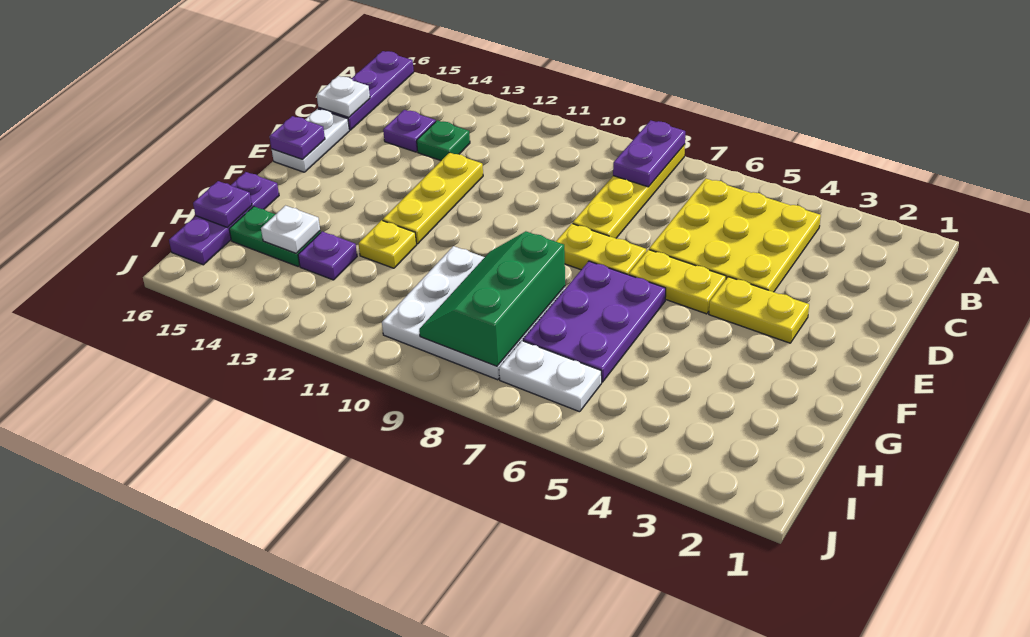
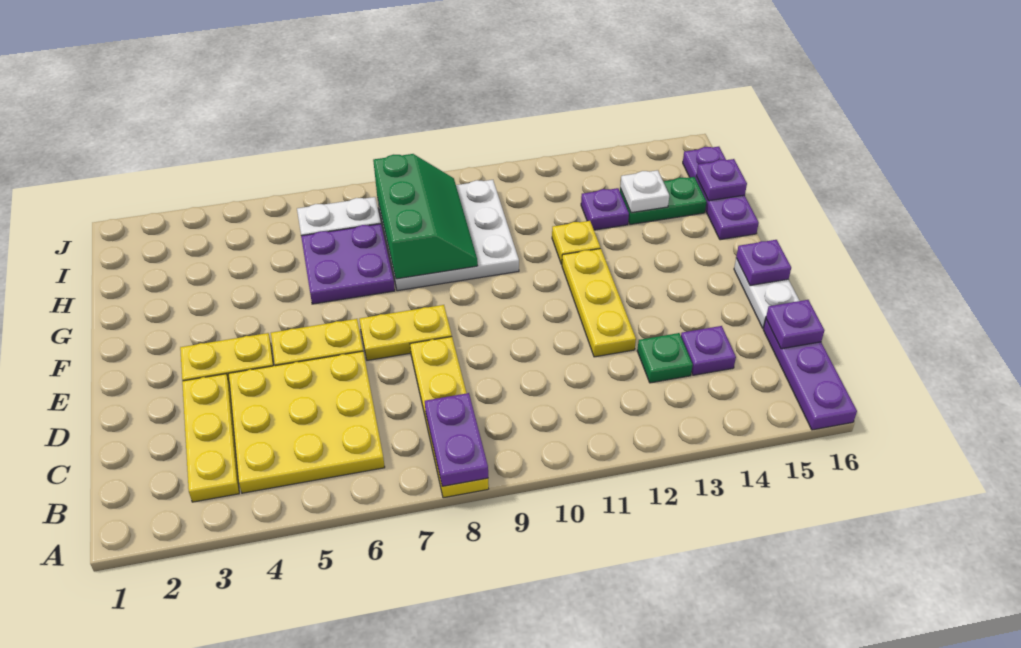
none -> yellow plate B3:D3 level 1
white plate C16 level 2 -> purple plate C16 level 2
purple plate F6:H7 level 1 -> purple plate G6:H7 level 1

